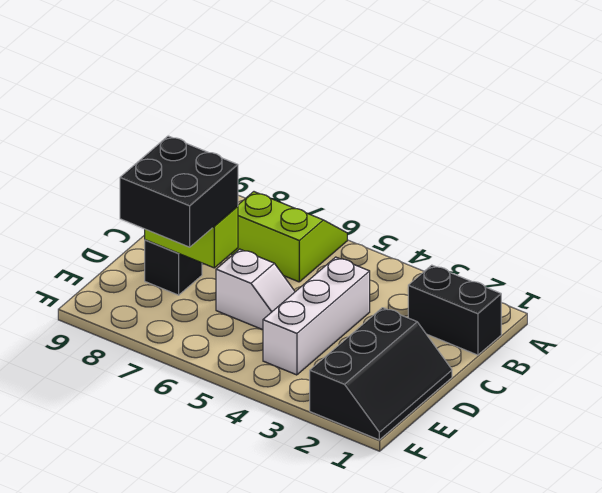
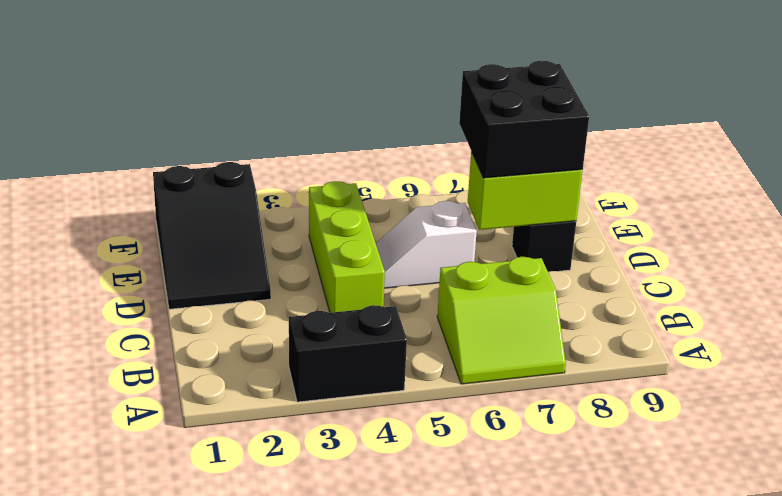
black brick B1:B2 level 1 -> black brick A3:A4 level 1
white brick C4:E4 level 1 -> lime brick C4:E4 level 1
black slope D1:F2 level 1 top 2 -> black slope D1:F2 level 1 top F

